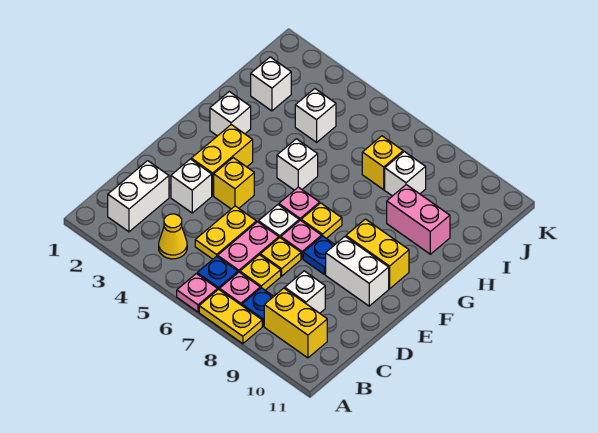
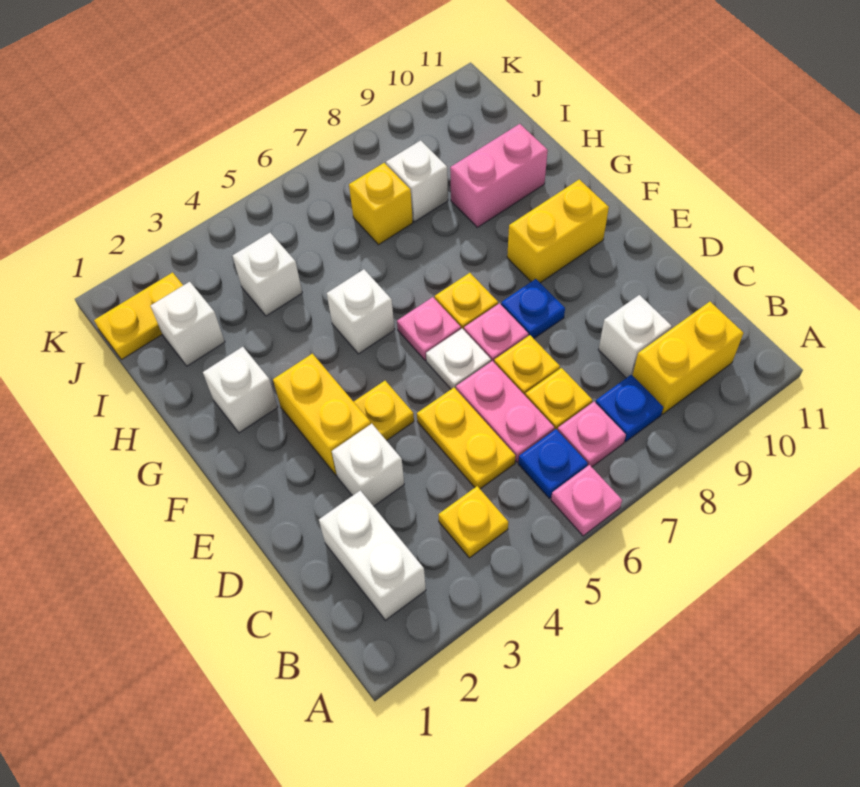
yellow plate A7:A8 level 1 -> yellow plate J1:J2 level 1
yellow cone B4 level 1 -> yellow plate B4 level 1
yellow brick E4 level 1 -> yellow plate E4 level 1
white brick E9:E10 level 1 -> none

